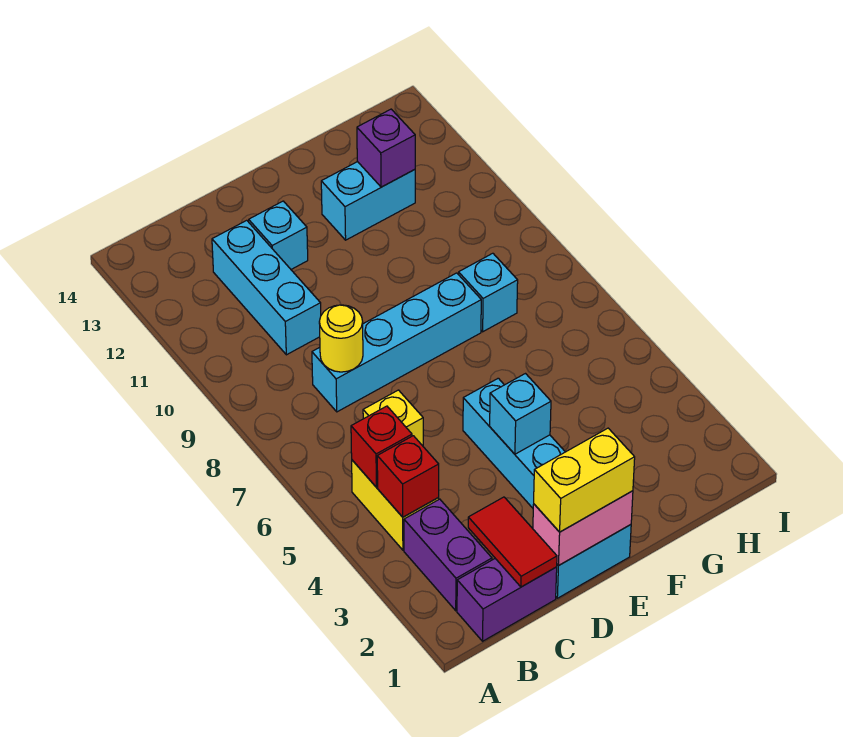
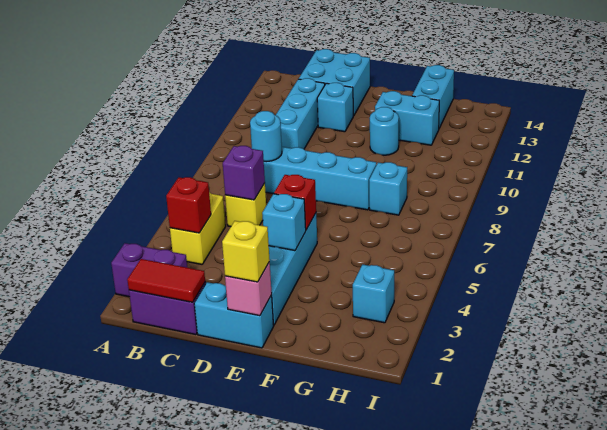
purple brick B2:B3 level 1 -> purple brick A2:B2 level 1
red brick B5 level 2 -> red brick E5 level 2
red tile C1:C2 level 2 -> red tile B1:C1 level 2
yellow round brick C8 level 2 -> cyan round brick C8 level 2
none -> cyan brick C13:D14 level 1
pink brick D1:E1 level 2 -> pink brick E1 level 2
yellow brick D1:E1 level 3 -> yellow brick E1 level 3
none -> cyan round brick F11 level 1
purple brick G12 level 2 -> purple brick C6 level 2
none -> cyan brick G13:G14 level 1
none -> cyan brick H3 level 1

